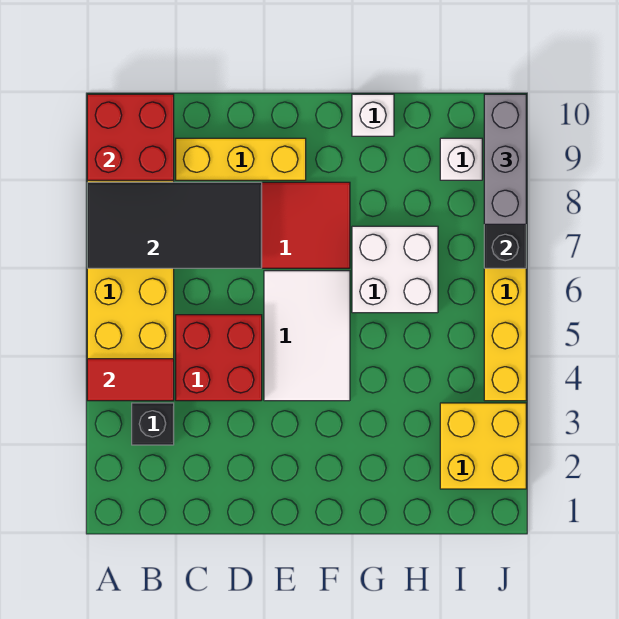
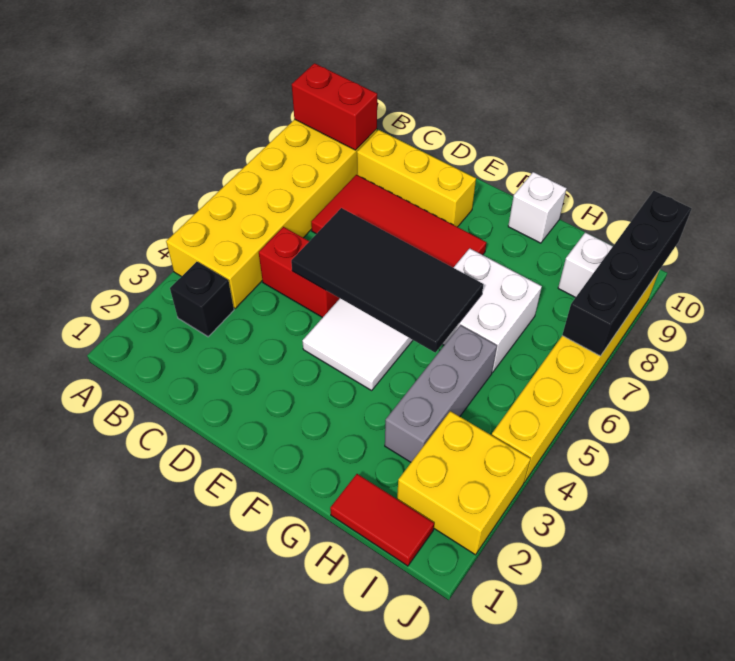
red tile A4:B4 level 2 -> red tile H1:I1 level 1
black tile A7:D8 level 2 -> black tile D5:G6 level 2
red brick A9:B10 level 2 -> red brick A9:B9 level 2
red brick C4:D5 level 1 -> red brick C5:D5 level 1
grey brick J8:J10 level 3 -> grey brick H3:H5 level 1

